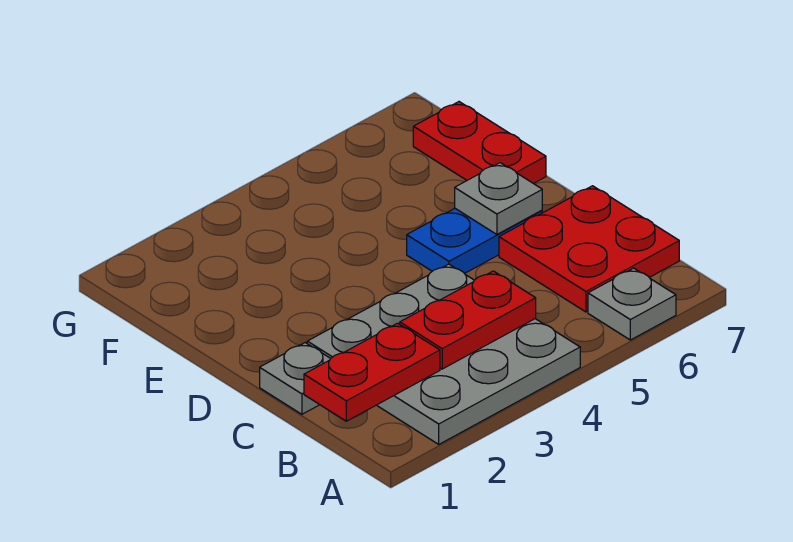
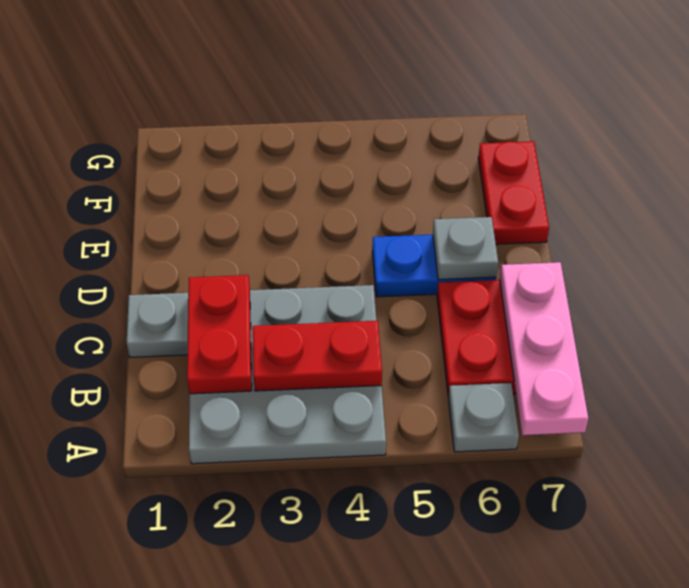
none -> pink plate A7:C7 level 2
red plate B1:B2 level 2 -> red plate B2:C2 level 2

